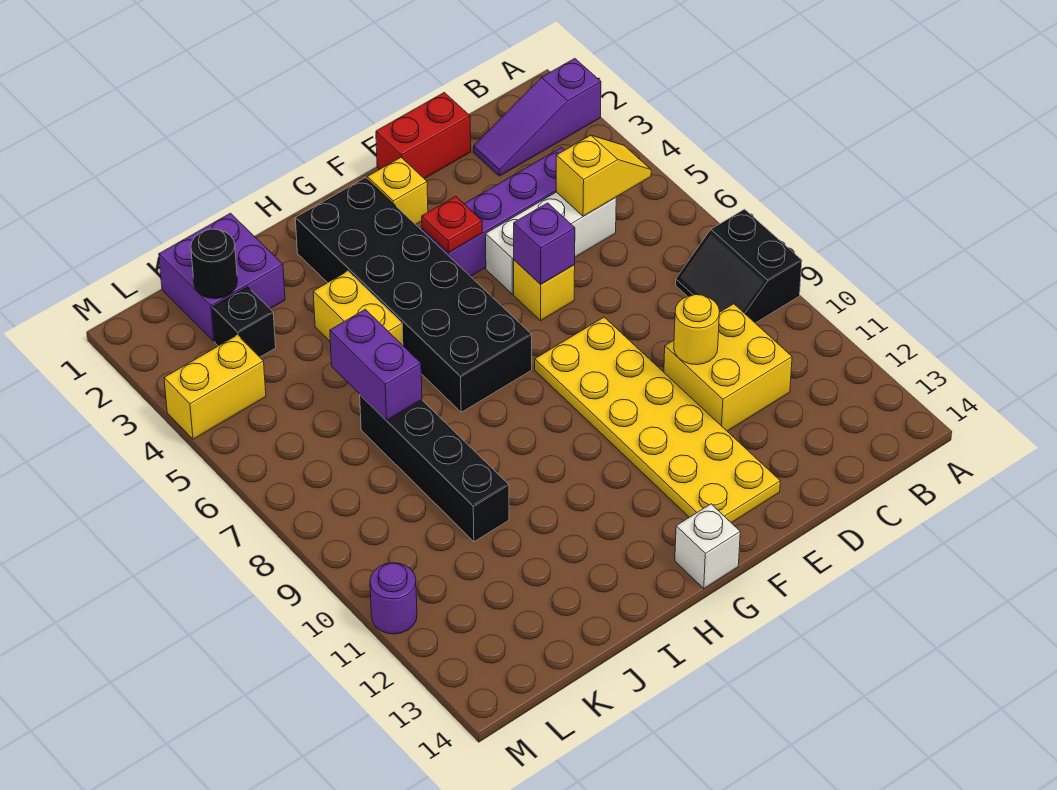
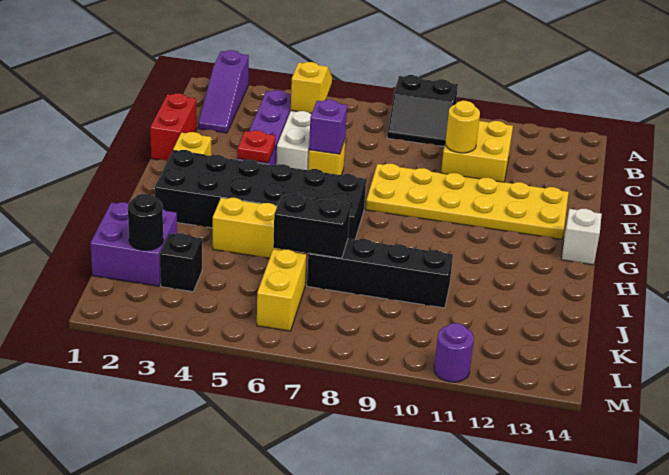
purple brick J6:J7 level 2 -> black brick J6:J7 level 2
yellow brick L4:M4 level 1 -> yellow brick K6:L6 level 1

